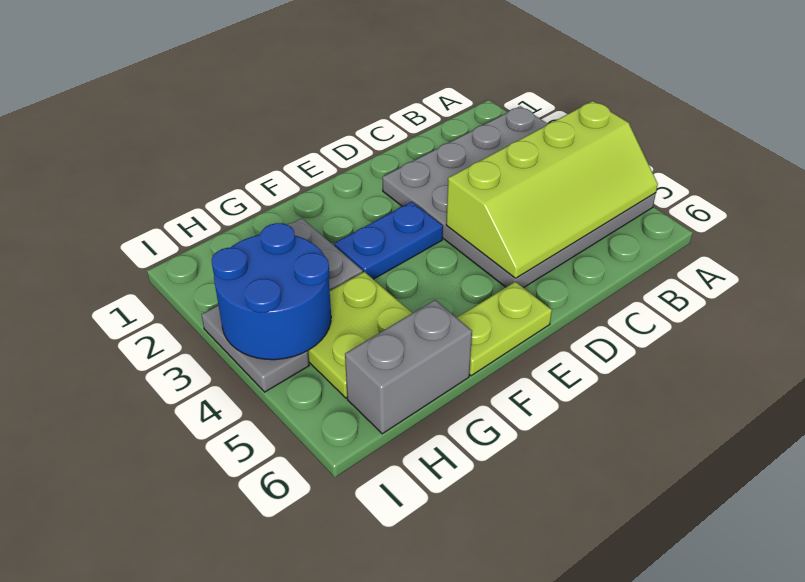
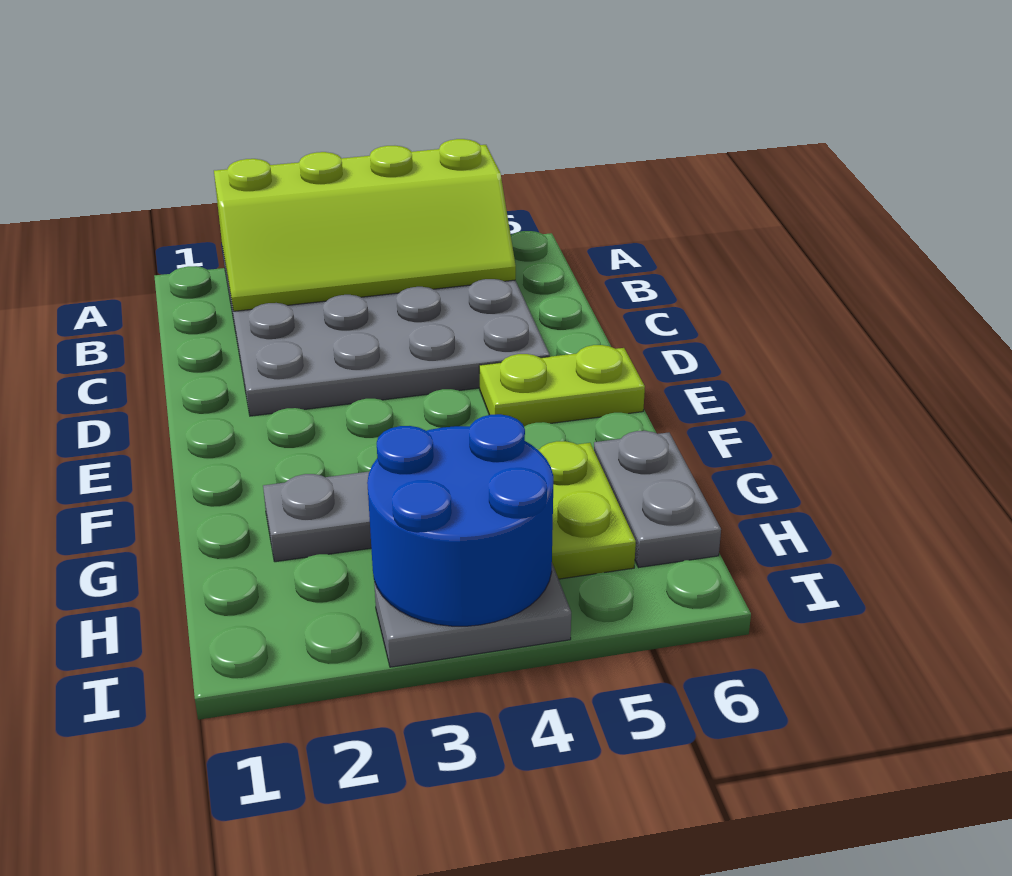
lime slope A4:D5 level 2 top 4 -> lime slope A2:B5 level 2 top A
blue plate E3:F3 level 1 -> none
lime plate E6:F6 level 1 -> lime plate E5:E6 level 1
grey brick G6:H6 level 1 -> grey plate G6:H6 level 1

